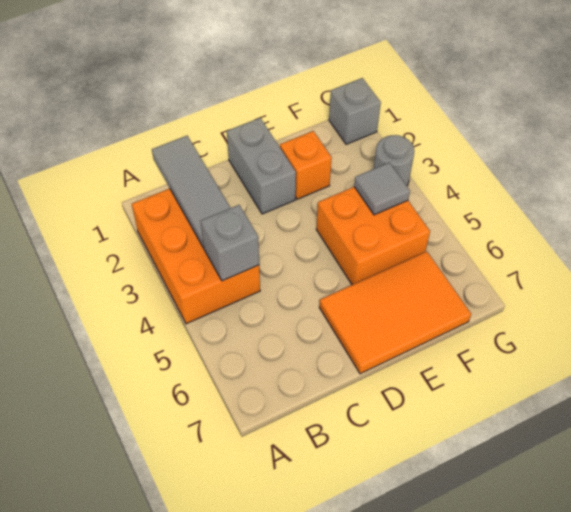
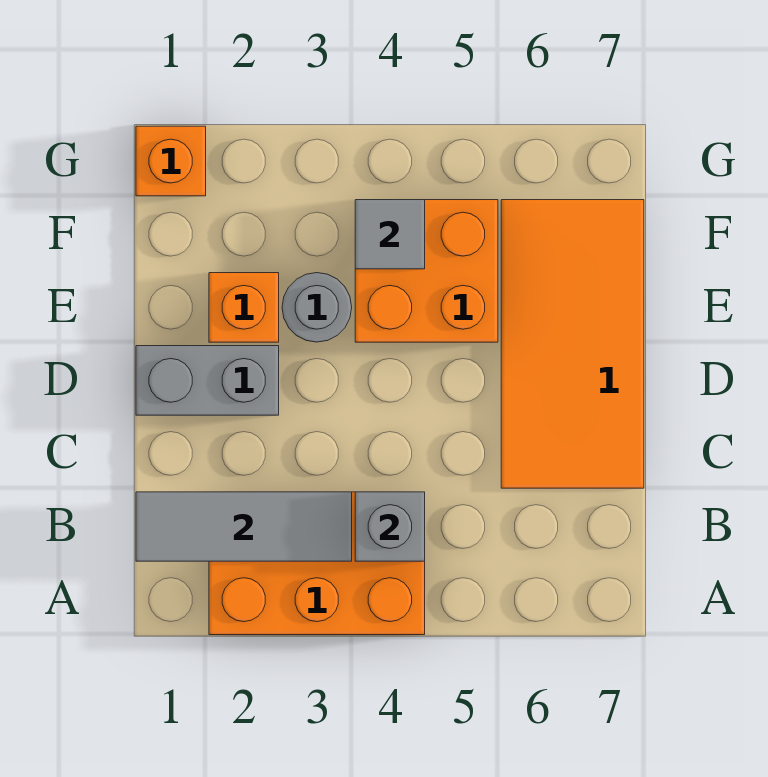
orange tile D6:F7 level 1 -> orange tile C6:F7 level 1
grey brick G1 level 1 -> orange brick G1 level 1
grey round brick G3 level 1 -> grey round brick E3 level 1

